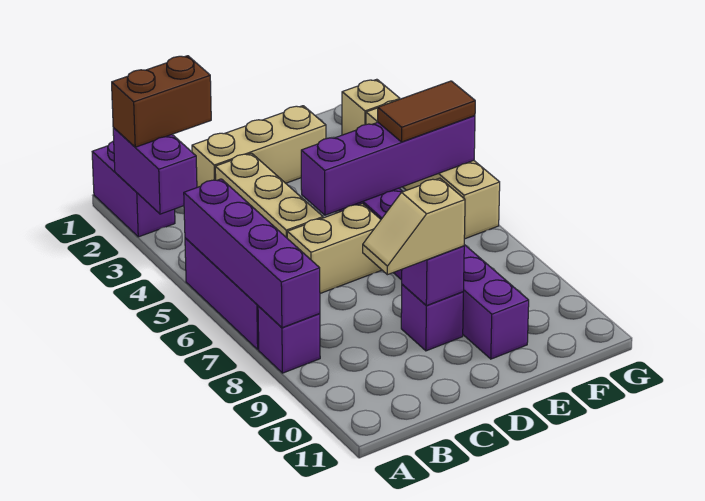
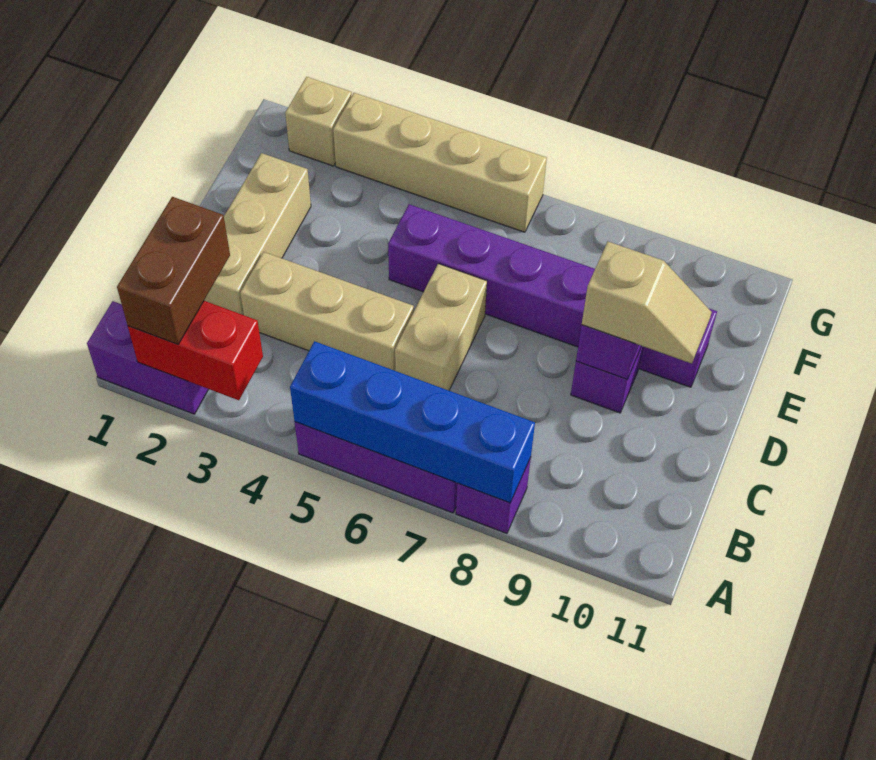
purple brick A2:A3 level 2 -> red brick A2:A3 level 2
purple brick A5:A8 level 2 -> blue brick A5:A8 level 2
tan slope C9:D9 level 3 top D -> tan slope D9:D10 level 3 top 9
purple brick D5:G5 level 2 -> none
brown tile F5:G5 level 3 -> none

